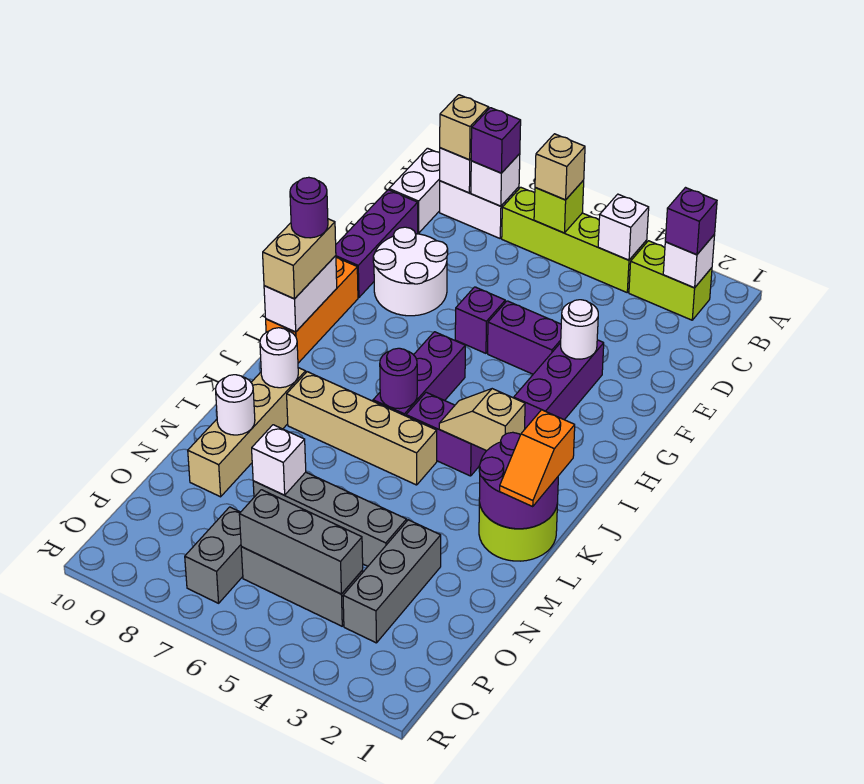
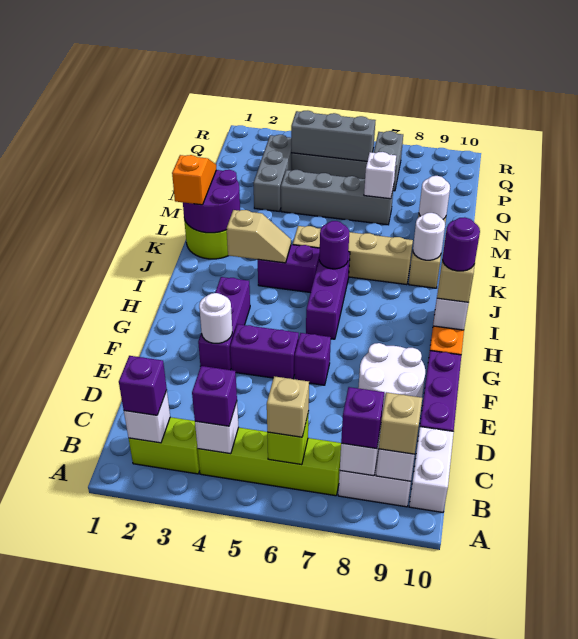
none -> purple brick B4 level 3

